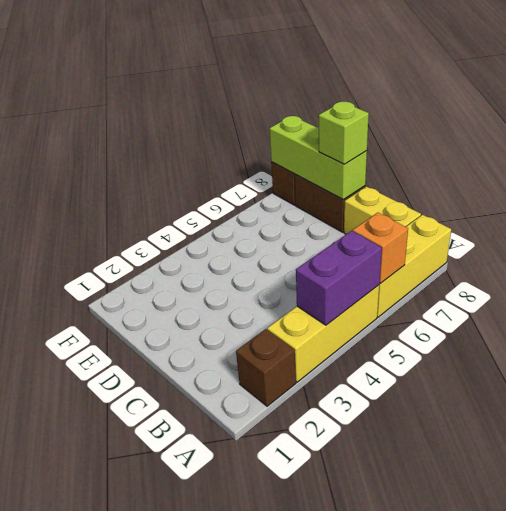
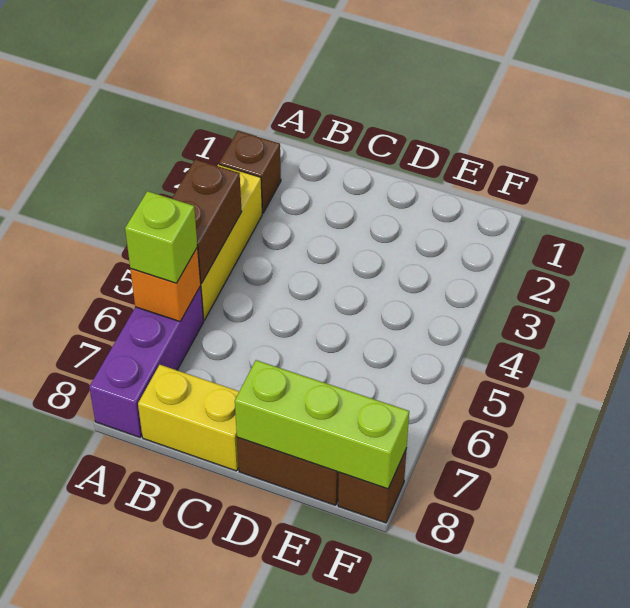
purple brick A4:A5 level 2 -> brown brick A4:A5 level 2
yellow brick A6:A8 level 1 -> purple brick A6:A8 level 1
lime brick D8 level 3 -> lime brick A6 level 3

